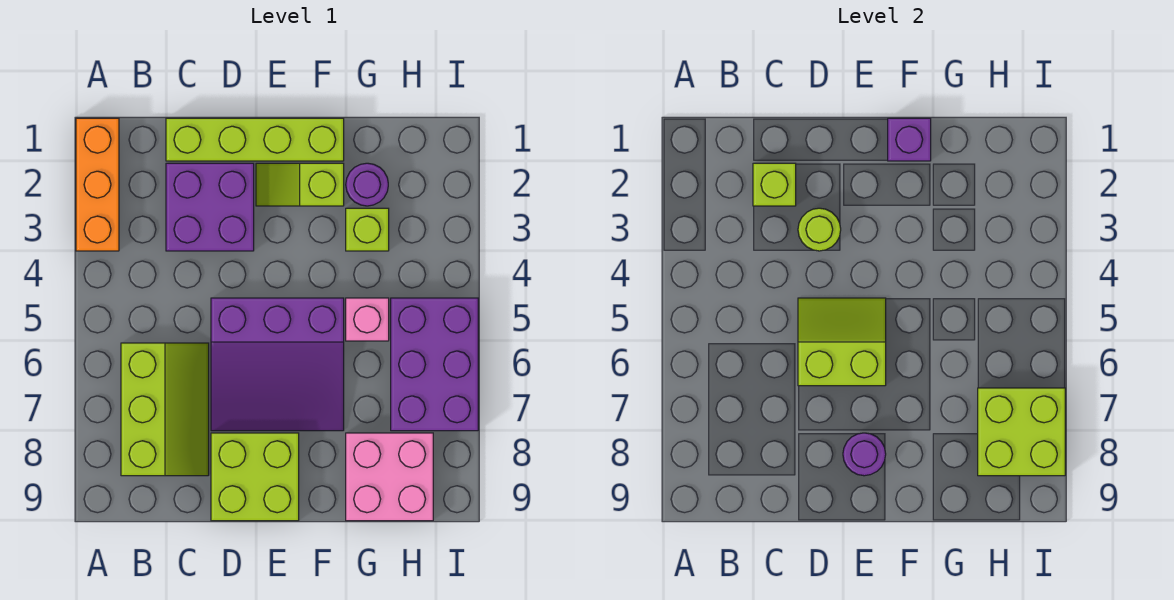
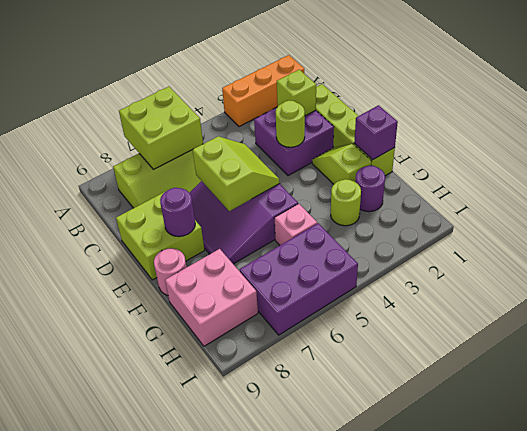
none -> pink round brick F9 level 1
lime brick G3 level 1 -> lime round brick G3 level 1
lime brick H7:I8 level 2 -> lime brick A6:B7 level 2

